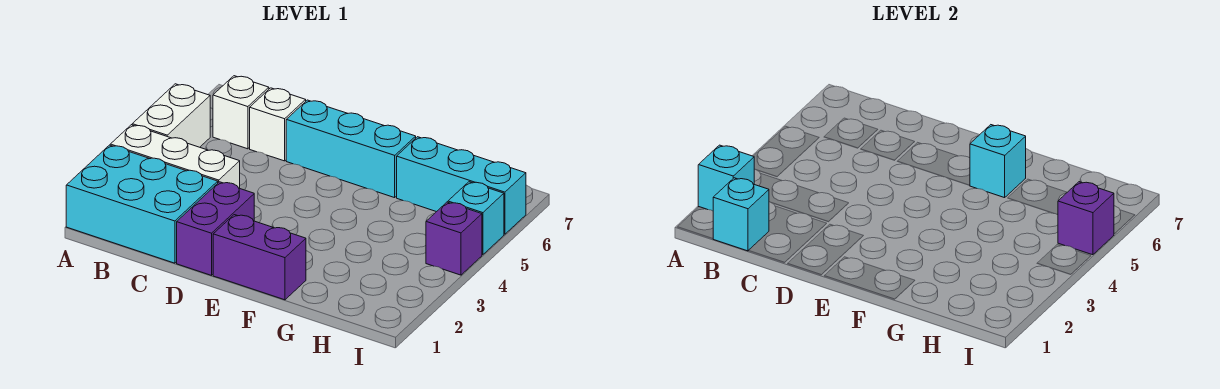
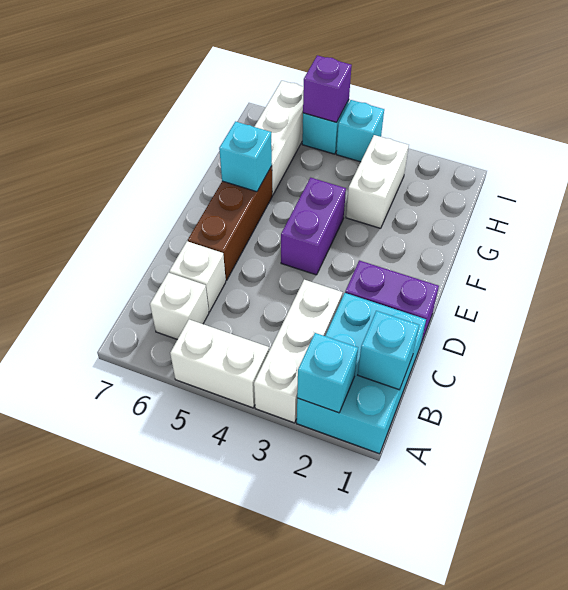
cyan brick D6:F6 level 1 -> brown brick D6:F6 level 1
purple brick E1:F1 level 1 -> purple brick E4:F4 level 1
none -> white brick G3:H3 level 1
cyan brick G6:I6 level 1 -> white brick G6:I6 level 1
purple brick I4 level 1 -> cyan brick I4 level 1

